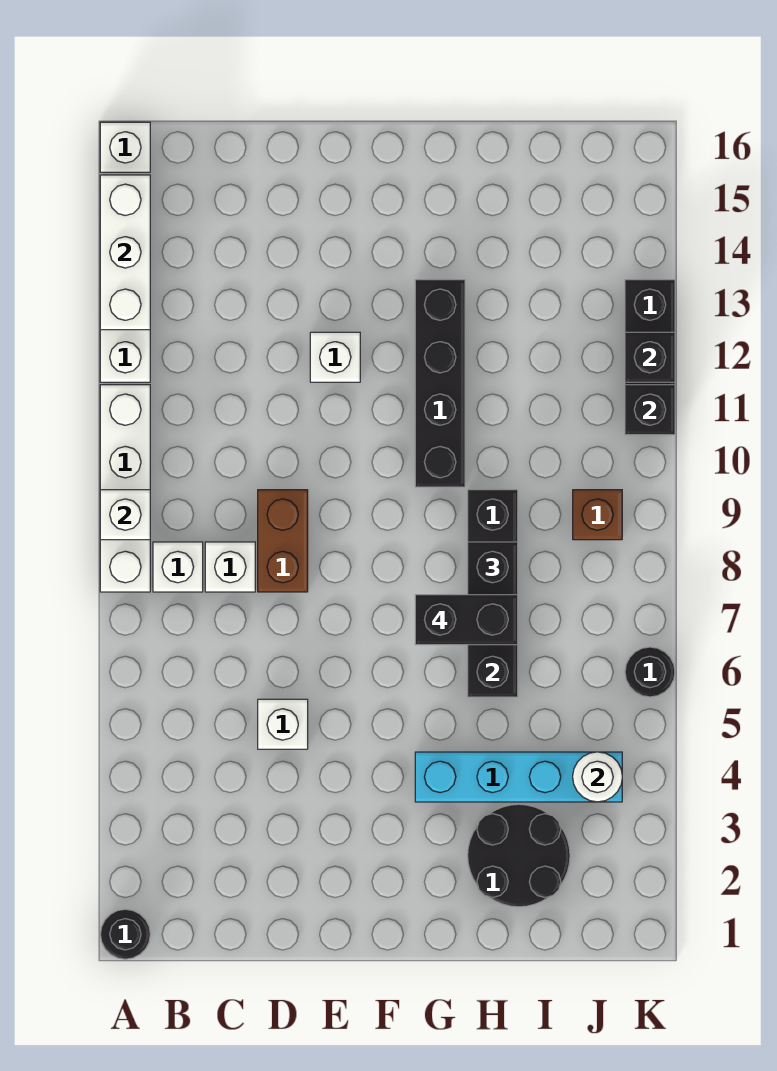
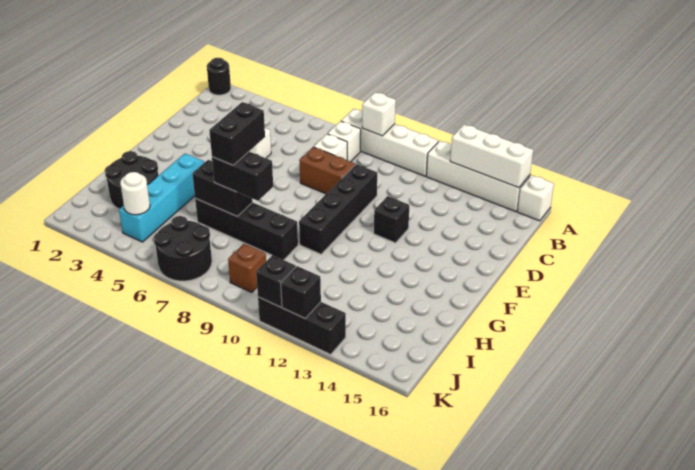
white brick E12 level 1 -> black brick E12 level 1
black brick G10:G13 level 1 -> black brick D10:G10 level 1
black round brick K6 level 1 -> black round brick J6:K7 level 1

